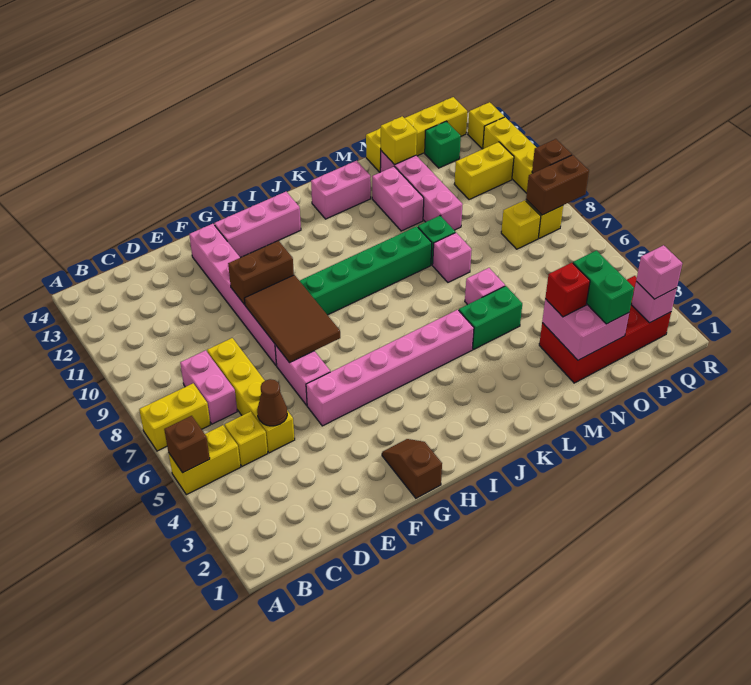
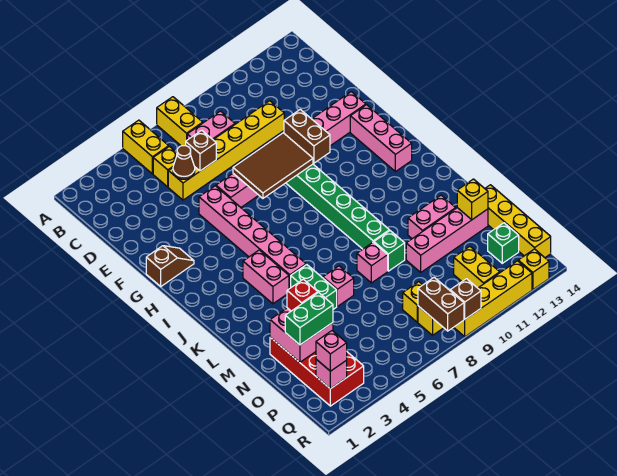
brown brick A5 level 2 -> brown brick D6 level 2
yellow brick D5:D8 level 1 -> yellow brick D5:D10 level 1
pink brick K13:L13 level 1 -> pink brick J4:K4 level 1

